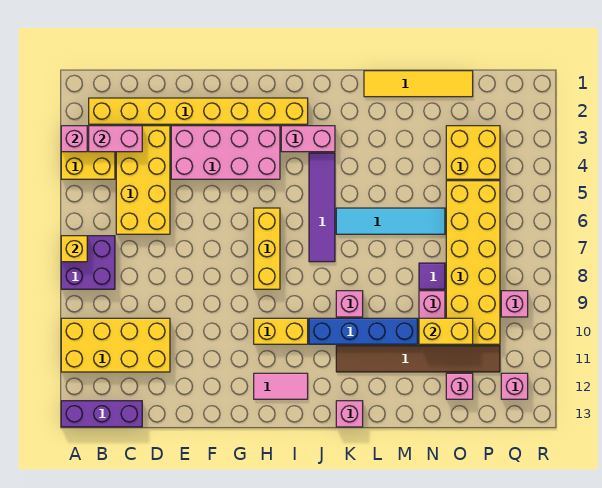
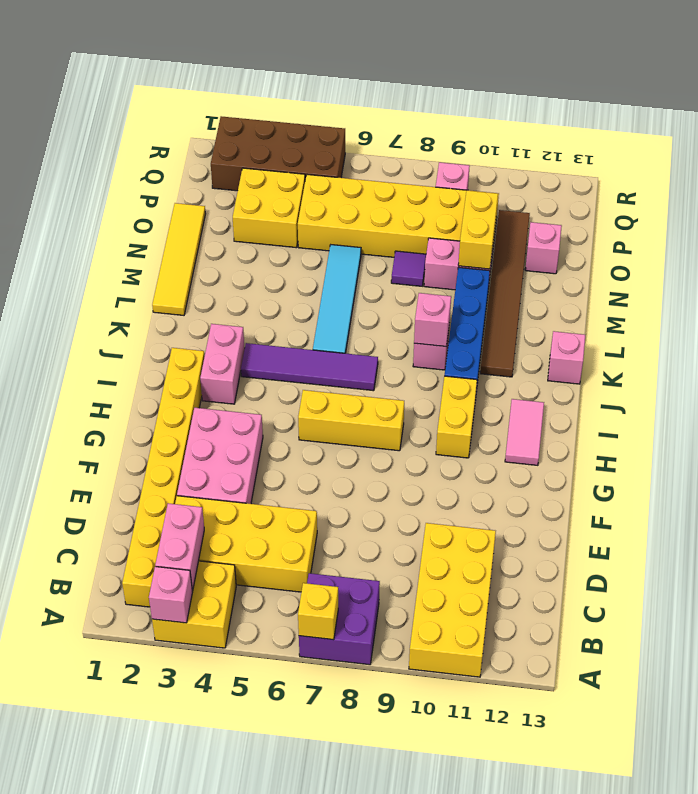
purple brick A13:C13 level 1 -> none
pink brick E3:H4 level 1 -> pink brick E3:G4 level 1
none -> brown brick Q2:R5 level 1
pink brick Q12 level 1 -> pink brick K9 level 2

